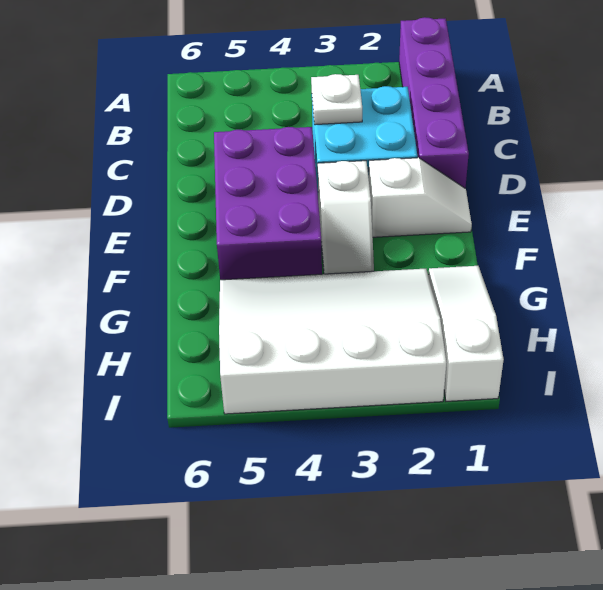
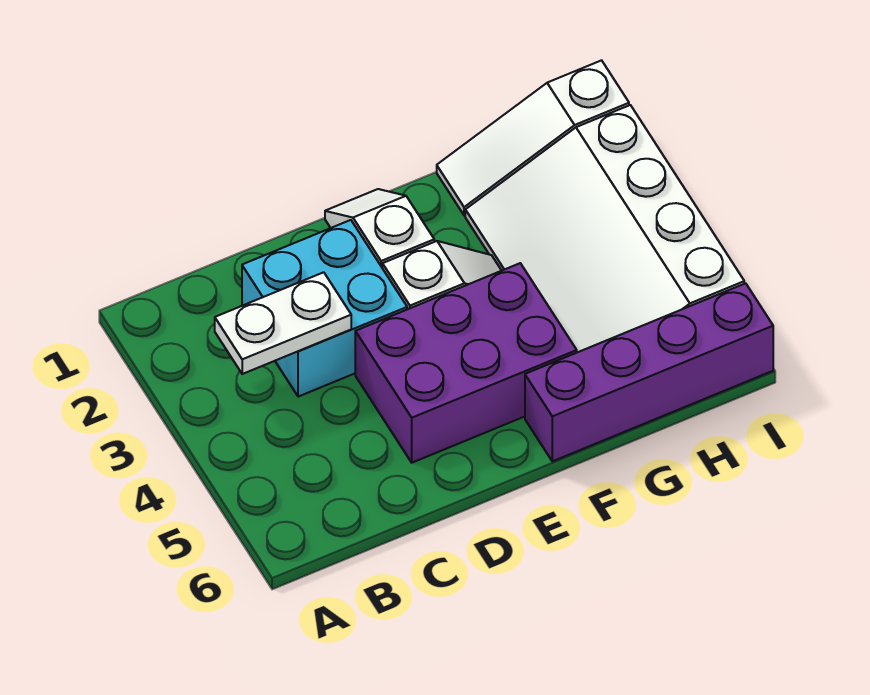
purple brick A1:D1 level 1 -> purple brick F6:I6 level 1
white plate C3 level 2 -> white plate B3:C3 level 2

